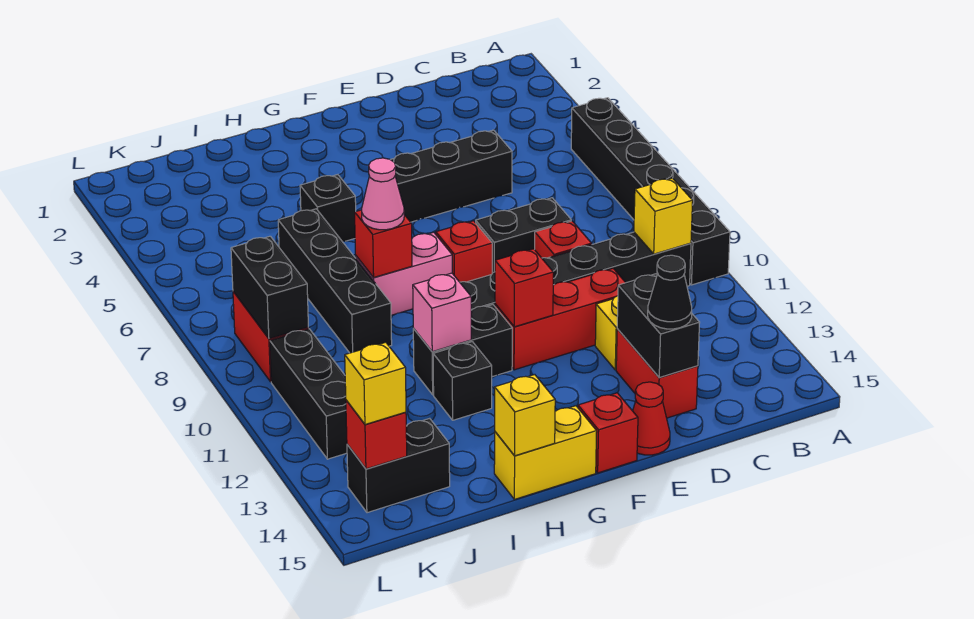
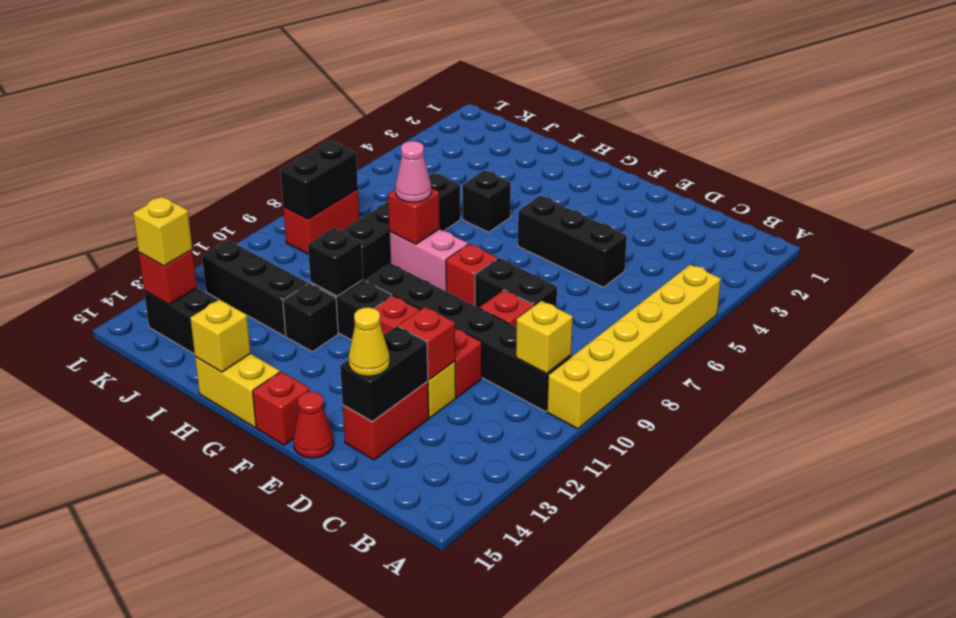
black brick A5:A10 level 1 -> yellow brick A5:A10 level 1
black cone D14 level 3 -> yellow cone D14 level 3
red brick F11 level 2 -> red brick D12 level 2
pink brick H11 level 2 -> black brick H11 level 2
black brick K10:K12 level 1 -> black brick I12:K12 level 1

